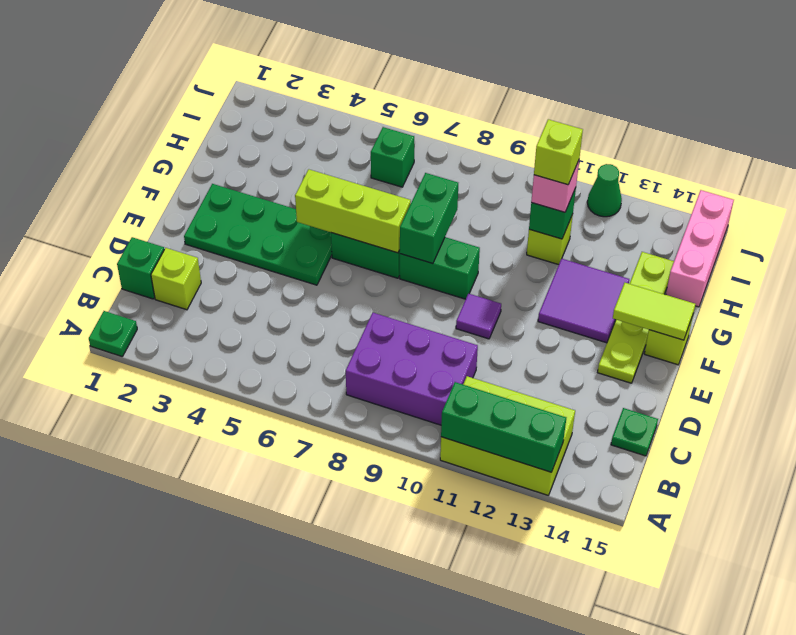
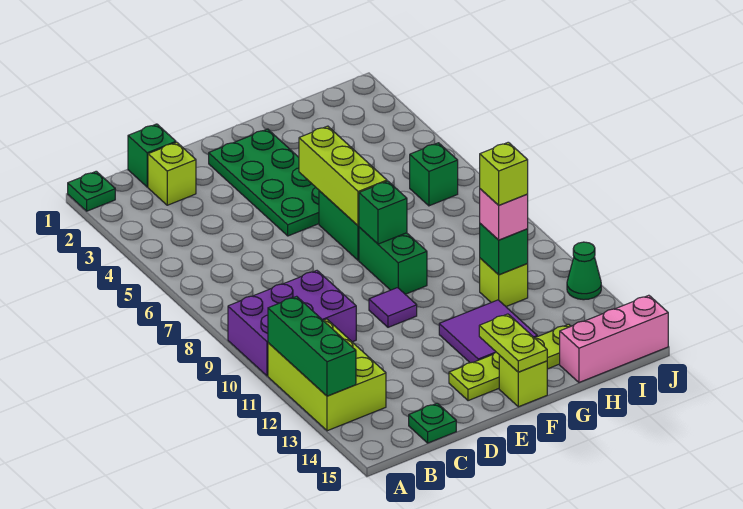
purple brick B8:C10 level 1 -> purple brick A9:C10 level 1
green brick F8:G8 level 2 -> green brick F8 level 2
lime tile F14:F15 level 2 -> lime plate F14:F15 level 2

